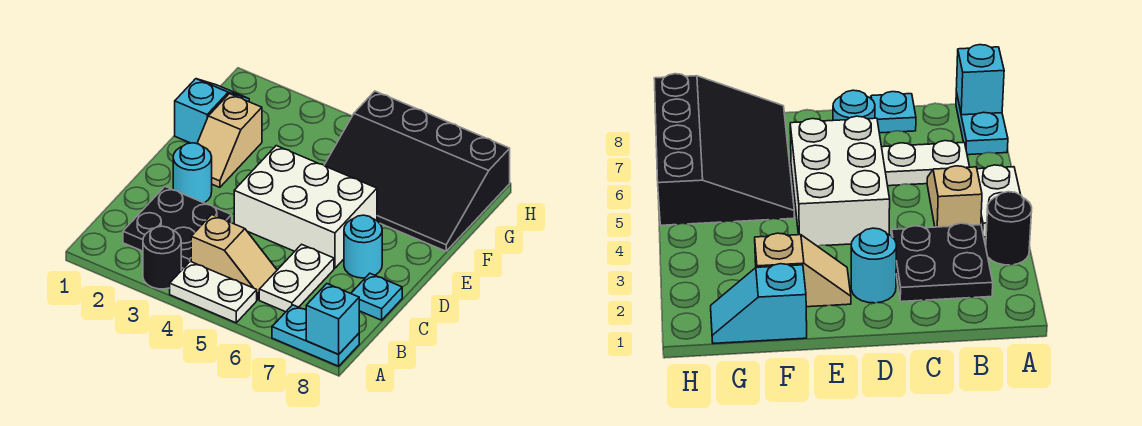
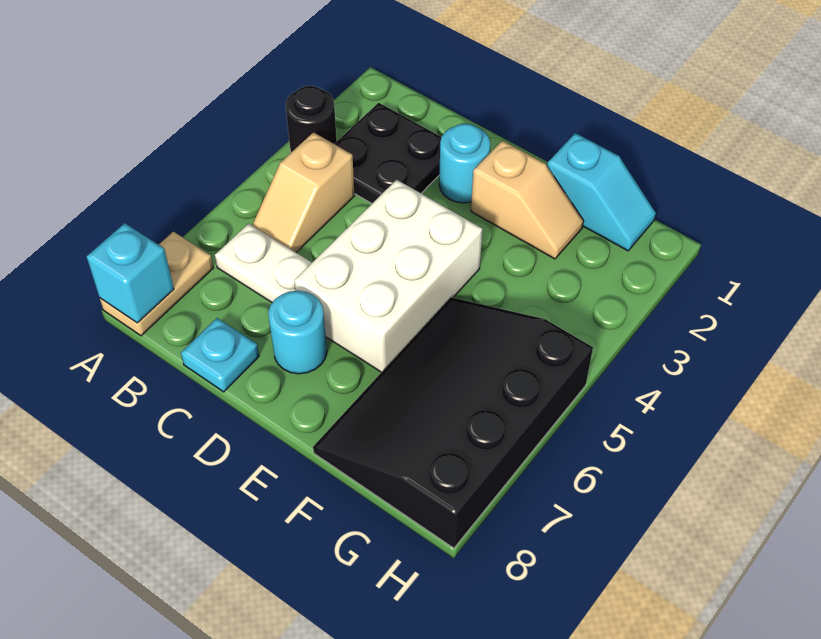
white plate A4:A5 level 1 -> none
cyan plate A7:A8 level 1 -> tan plate A7:A8 level 1
tan slope E2:F2 level 1 top F -> tan slope E2:F2 level 1 top E

